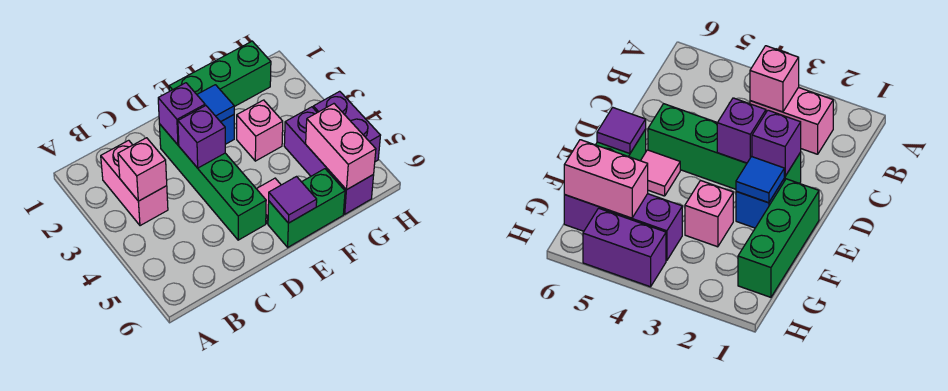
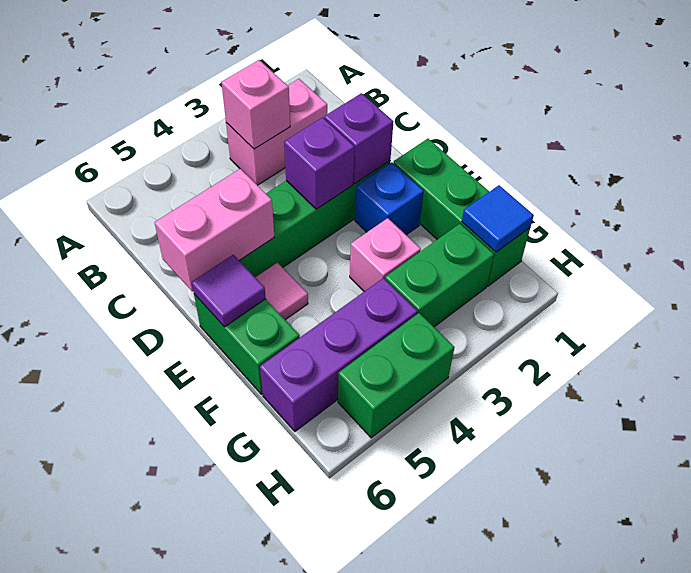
blue tile E2 level 2 -> blue tile G1 level 2
none -> green brick G2:G3 level 1
pink brick G5:G6 level 2 -> pink brick D5:D6 level 2
purple brick H4:H5 level 1 -> green brick H4:H5 level 1

